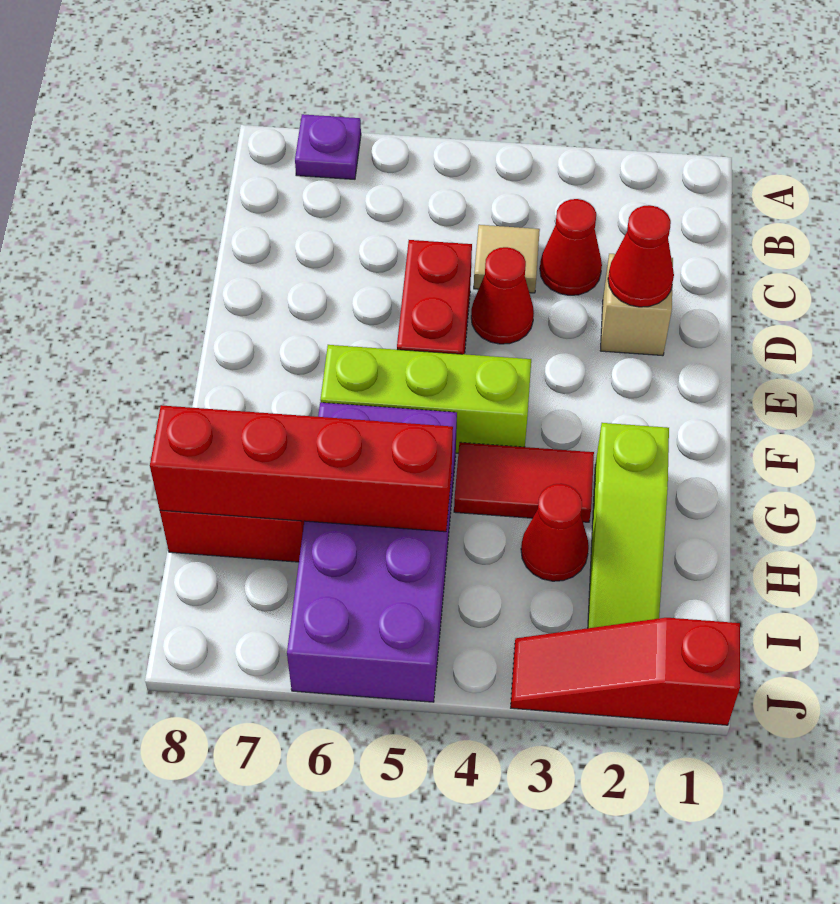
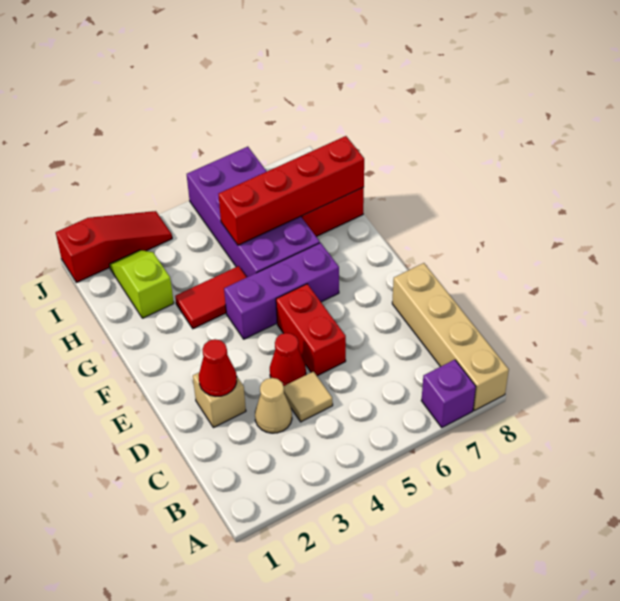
purple plate A7 level 1 -> purple brick A7 level 1
none -> tan brick A8:D8 level 1
red cone C3 level 1 -> tan cone C3 level 1
lime brick F4:F6 level 1 -> purple brick F4:F6 level 1
lime slope G2:I2 level 1 top G -> lime slope H2:I2 level 1 top H
red cone H3 level 1 -> none

